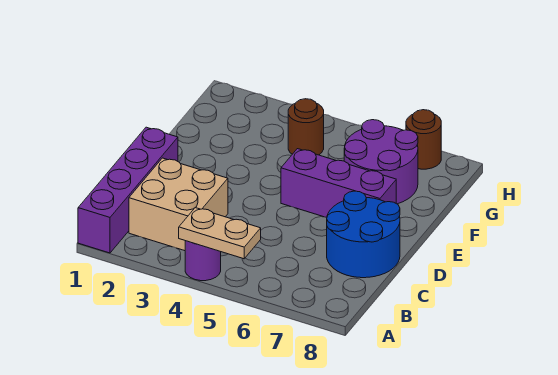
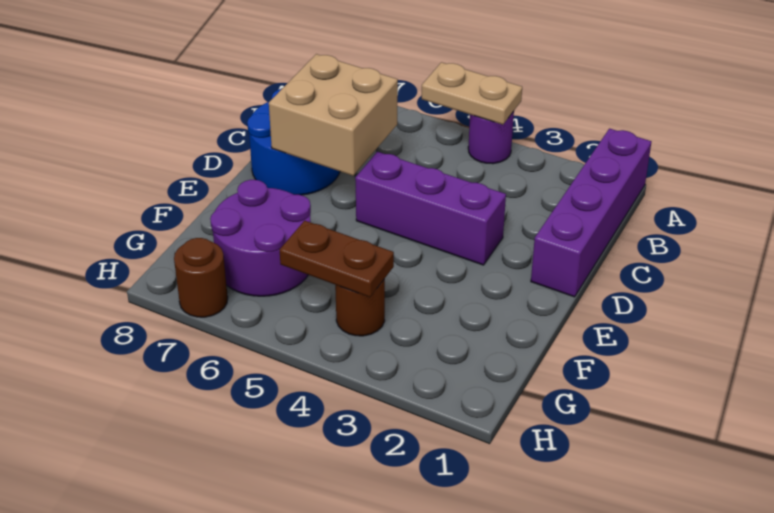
tan brick B2:C3 level 1 -> tan brick C6:D7 level 2
purple brick E5:E7 level 1 -> purple brick D3:D5 level 1
none -> brown plate G4:G5 level 2

